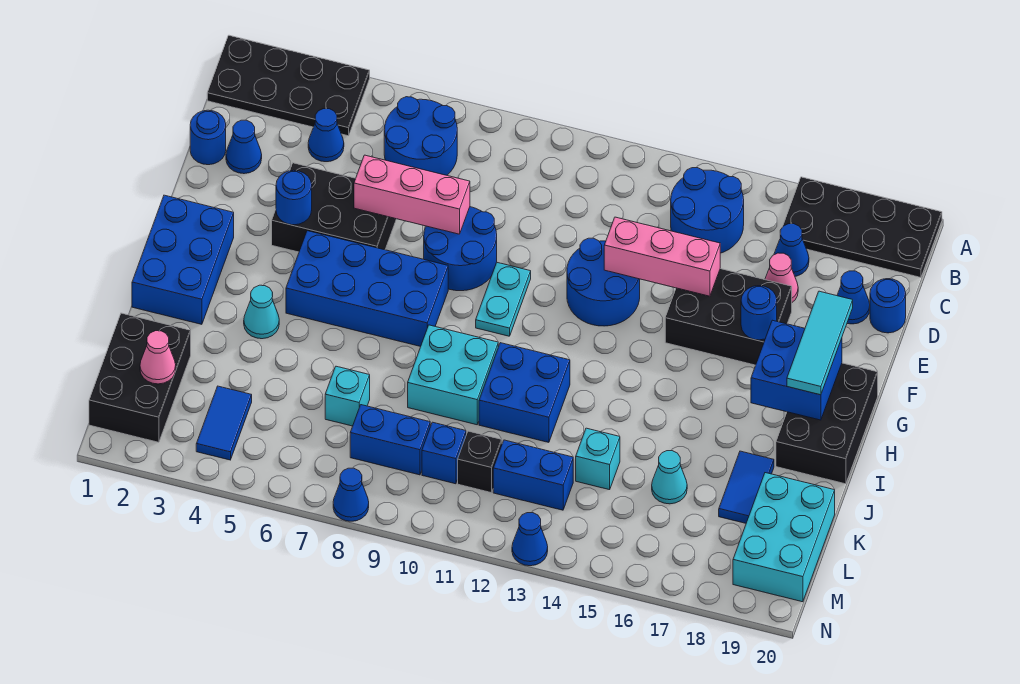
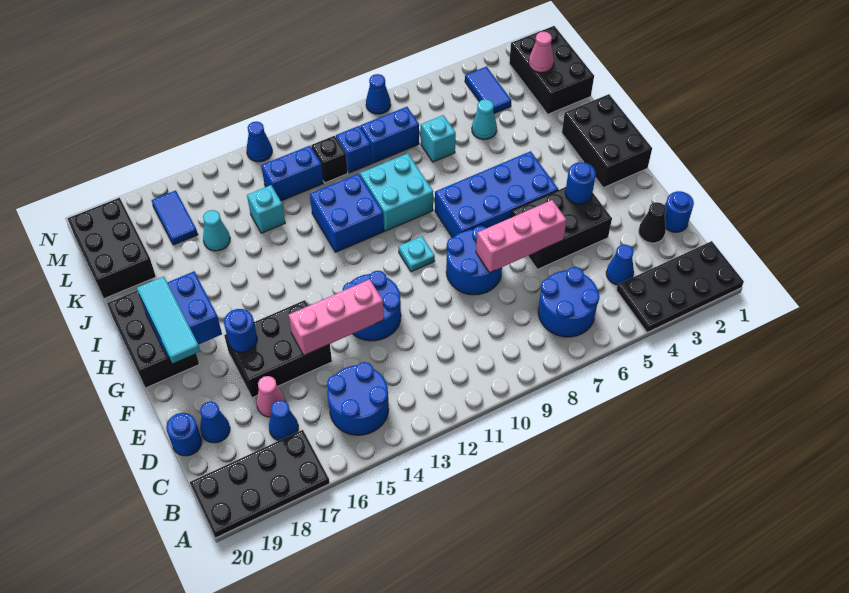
blue cone D2 level 1 -> black cone D2 level 1
cyan plate F10:G10 level 1 -> cyan plate G10 level 1
blue brick G1:I2 level 1 -> black brick G1:I2 level 1
cyan cone I4 level 1 -> cyan cone K5 level 1
blue tile J18:K18 level 1 -> blue tile L17:M17 level 1
cyan brick K19:M20 level 1 -> black brick K19:M20 level 1

